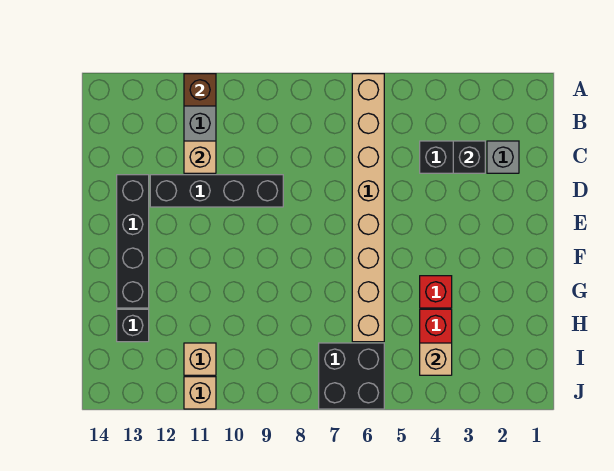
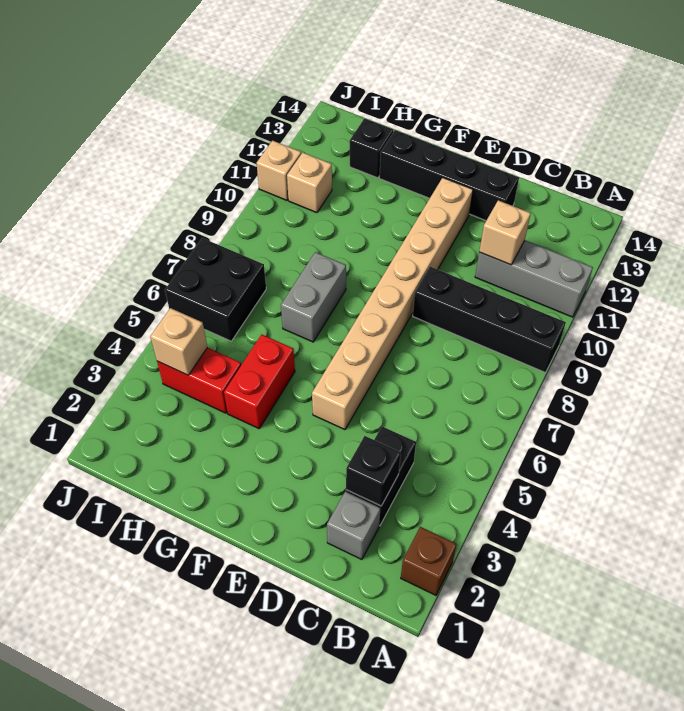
tan brick A6:H6 level 1 -> tan brick E5:E12 level 1
brown brick A11 level 2 -> brown brick A2 level 1
black brick D9:D12 level 1 -> black brick A9:D9 level 1
red brick G4 level 1 -> red brick G4:G5 level 1
none -> grey brick G7:G8 level 1

